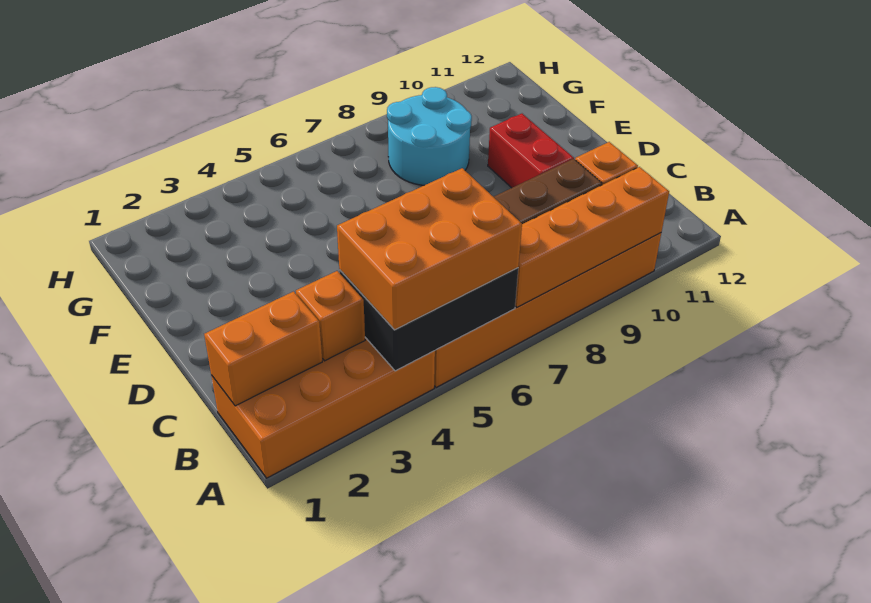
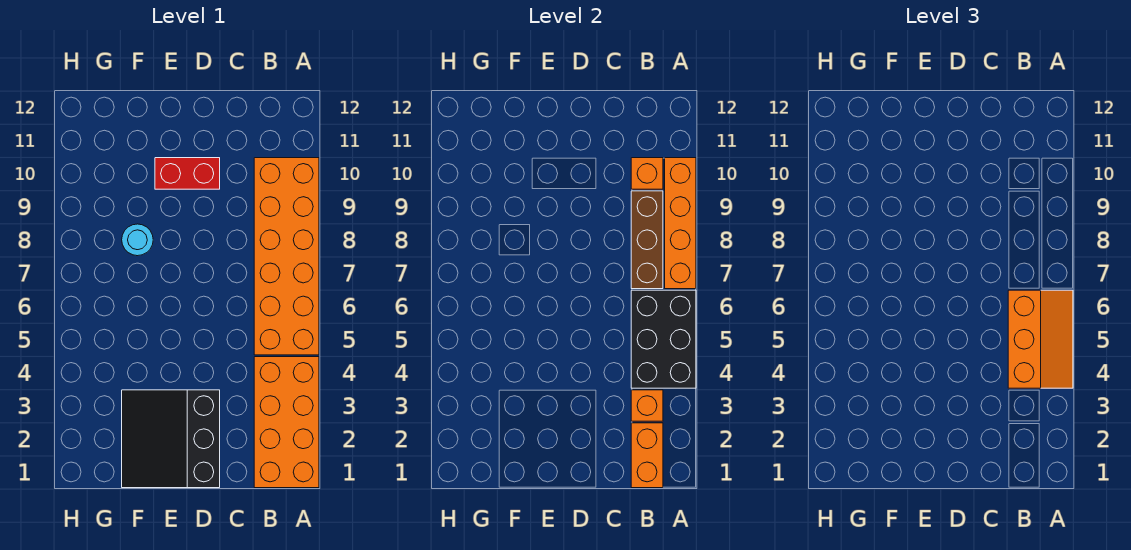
orange brick A4:B6 level 3 -> orange slope A4:B6 level 3 top B
none -> black slope D1:F3 level 1 top D
cyan round brick F8:G9 level 1 -> cyan round brick F8 level 1

